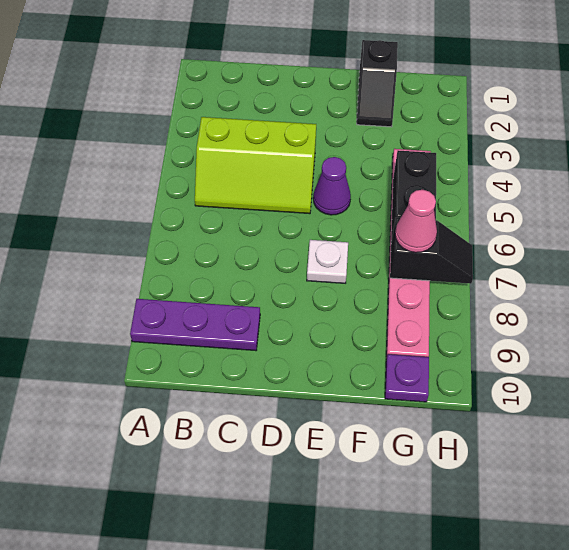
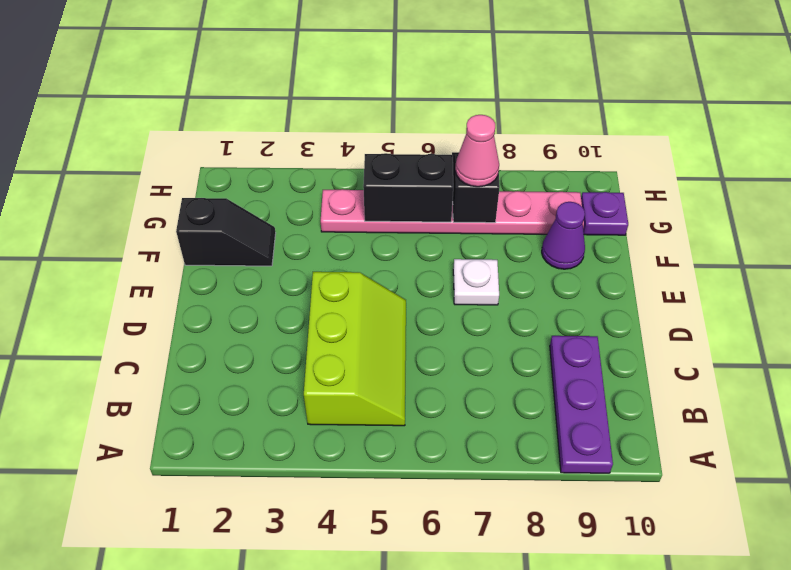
purple cone E5 level 1 -> purple cone F9 level 1

